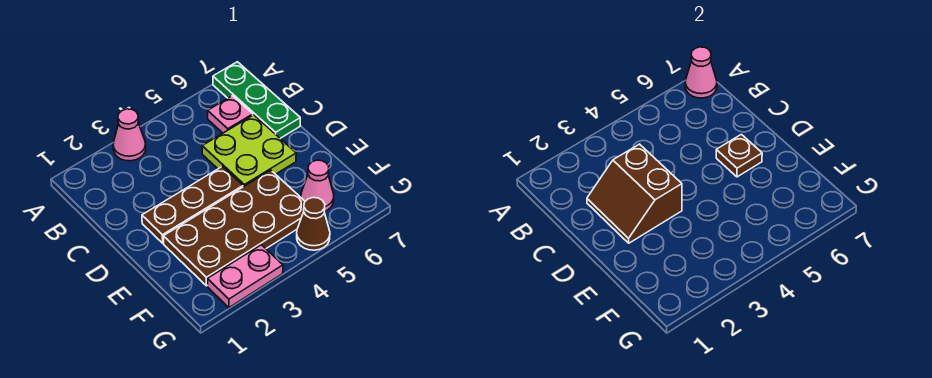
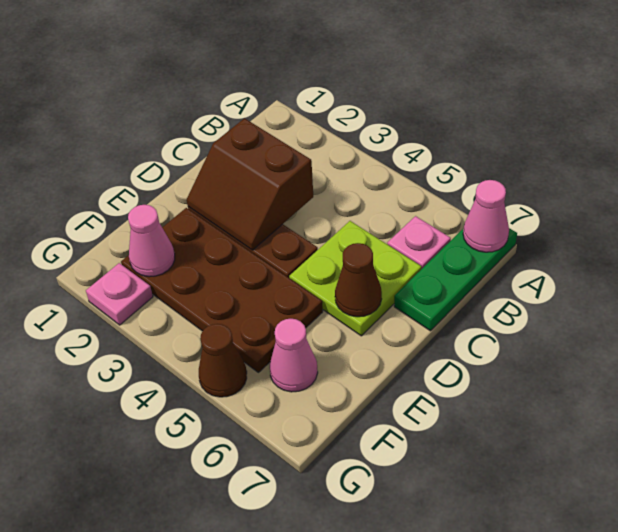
pink cone A3 level 1 -> pink cone F2 level 2
brown slope C2:D3 level 2 top 3 -> brown slope C2:D3 level 2 top C
brown plate D6 level 2 -> brown cone D6 level 2
pink plate G2:G3 level 1 -> pink plate G2 level 1

